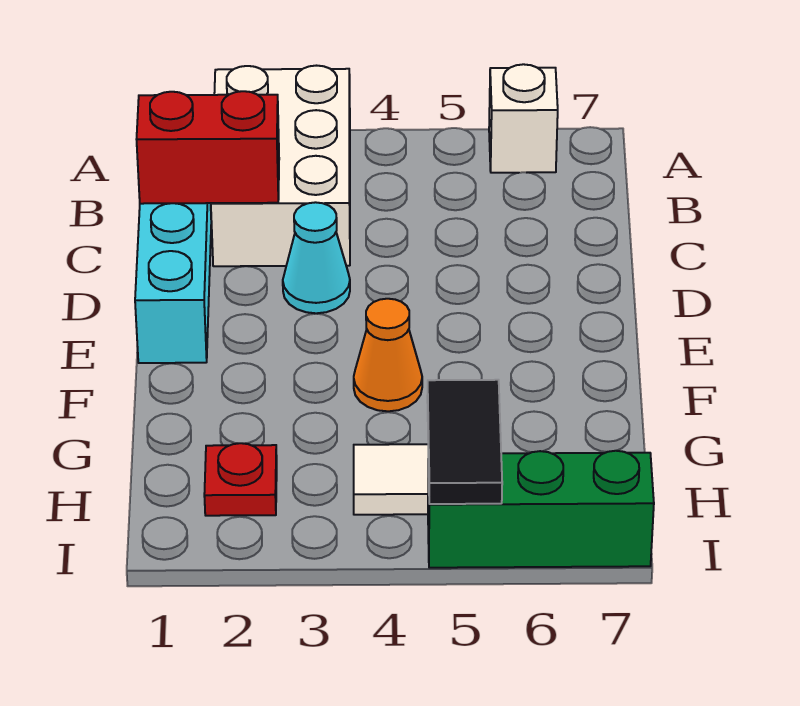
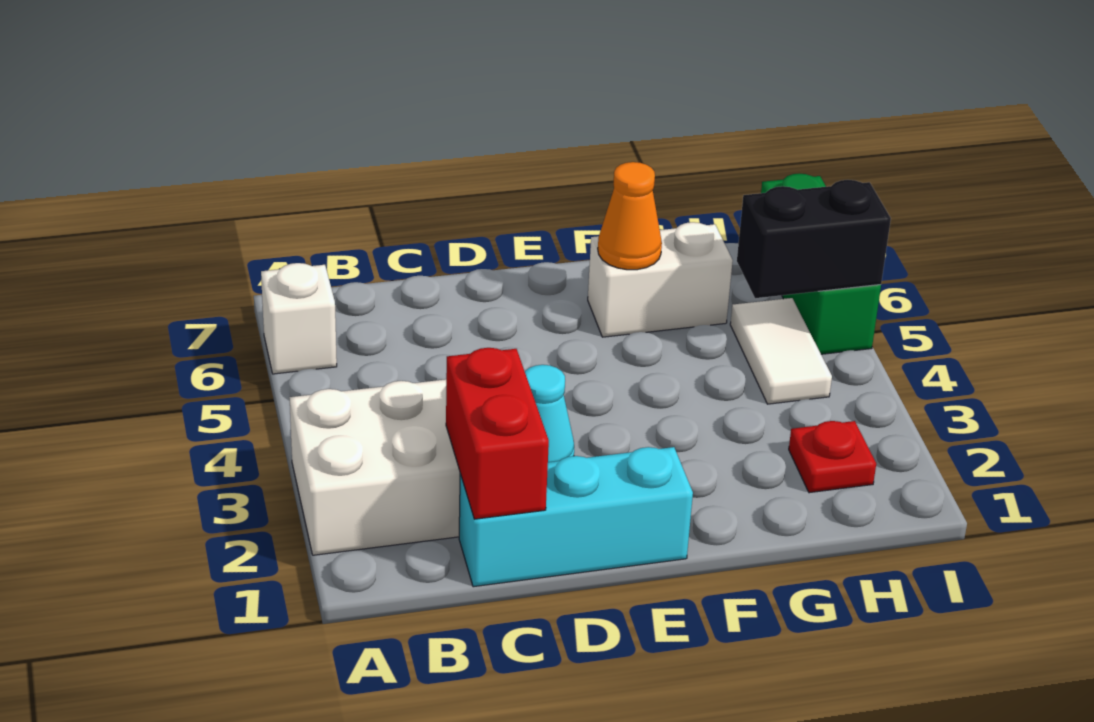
orange cone F4 level 1 -> orange cone F6 level 2
none -> white brick F6:G6 level 1
black tile H5:I5 level 2 -> black brick H5:I5 level 2

